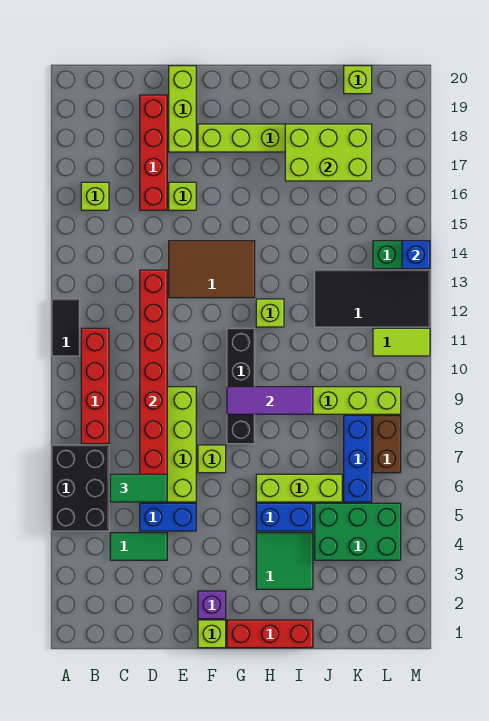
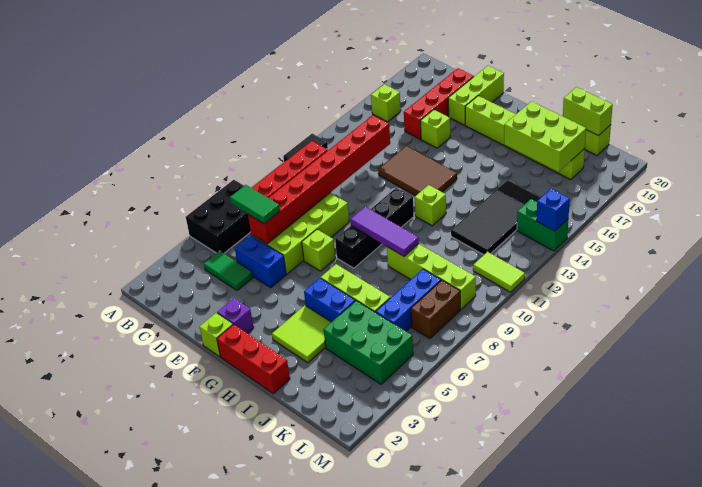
green tile H3:I4 level 1 -> lime tile H3:I4 level 1
black tile J12:M13 level 1 -> black tile J12:K15 level 1
none -> lime brick J20:K20 level 2

